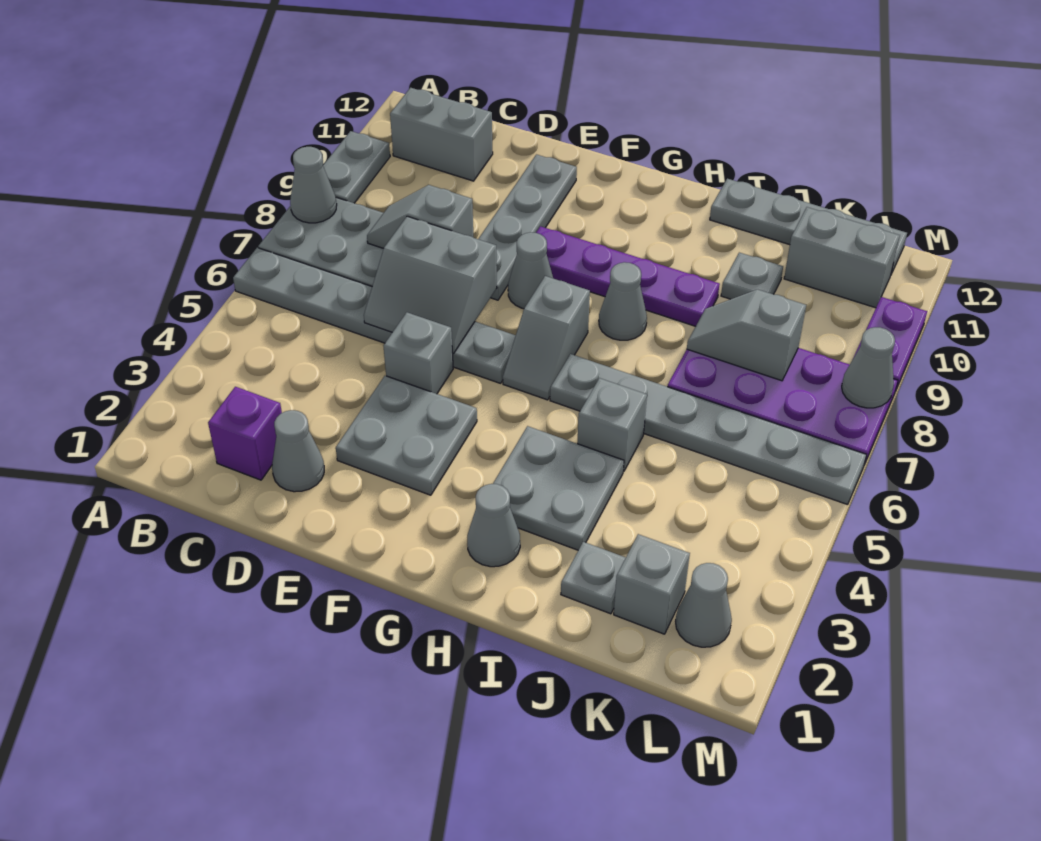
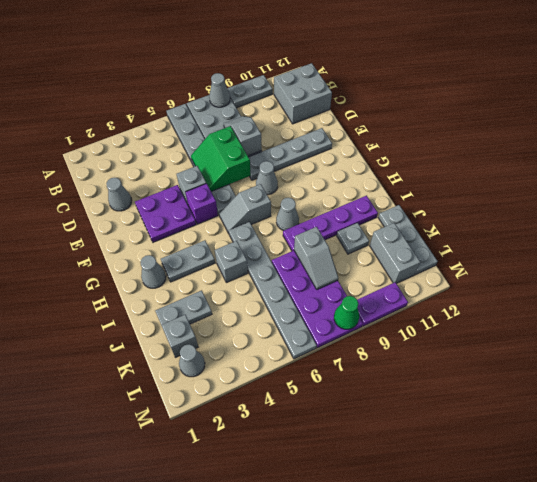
grey brick B11:C11 level 1 -> grey brick B11:C12 level 1
purple brick C2 level 1 -> purple brick F5 level 1
grey slope D6:E7 level 2 top 7 -> green slope D6:E7 level 2 top 7
grey plate E3:F4 level 1 -> purple plate E3:F4 level 1
purple plate F9:I9 level 1 -> purple plate I8:I11 level 1
grey plate H3:I4 level 1 -> grey plate H3:H4 level 1
grey plate I12:L12 level 1 -> grey plate J12:L12 level 1
grey plate J2 level 1 -> grey plate J2:J3 level 1
grey slope J8:K8 level 2 top K -> grey slope J8:K8 level 2 top J
grey cone M8 level 2 -> green cone M8 level 2

